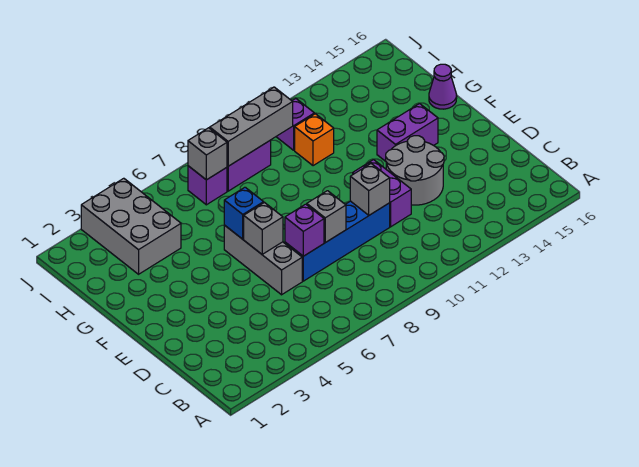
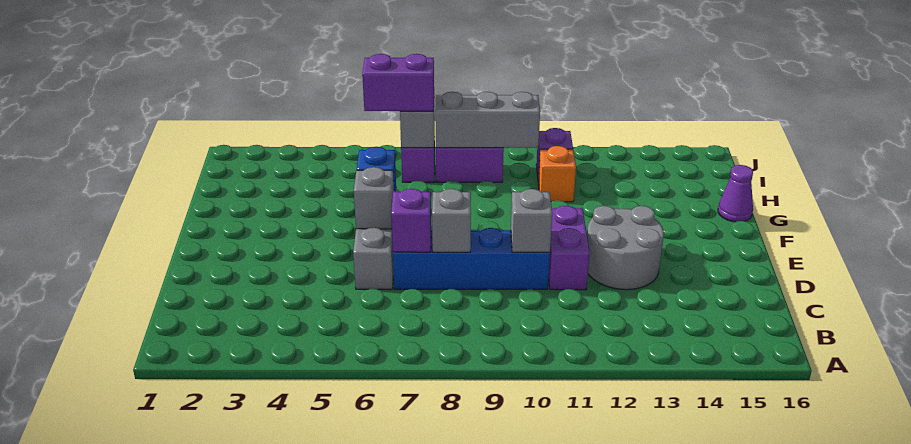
purple brick F13:F14 level 1 -> purple brick I6:I7 level 3
grey brick H3:J4 level 1 -> none

